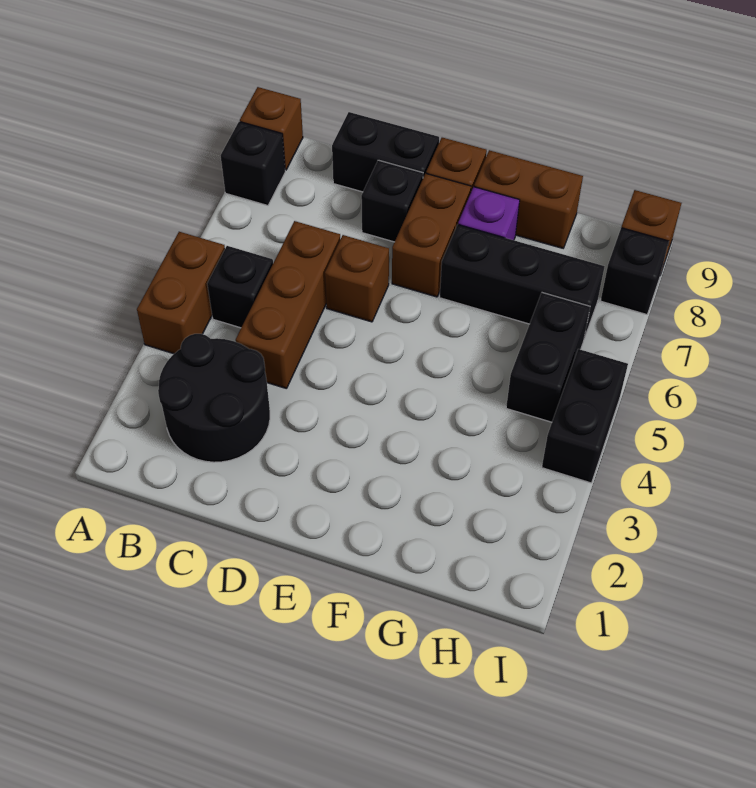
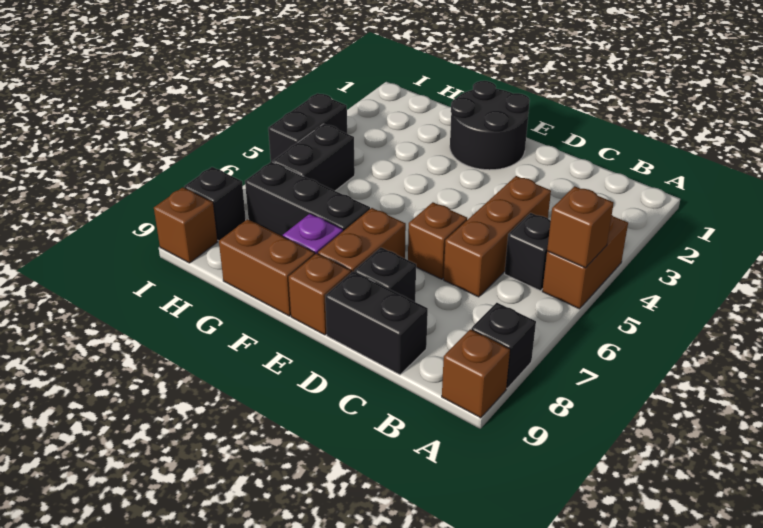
none -> brown brick A5 level 2
black round brick B2:C3 level 1 -> black round brick E1:F2 level 1

